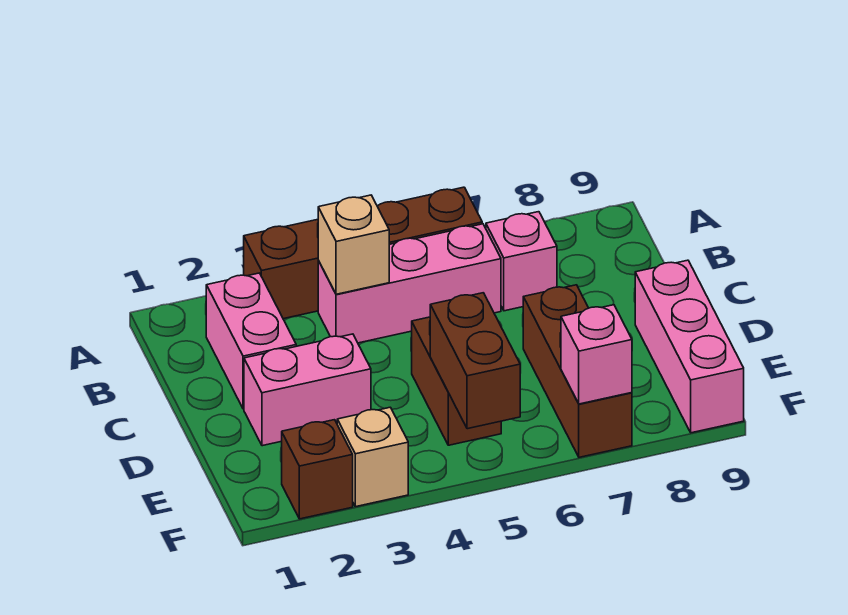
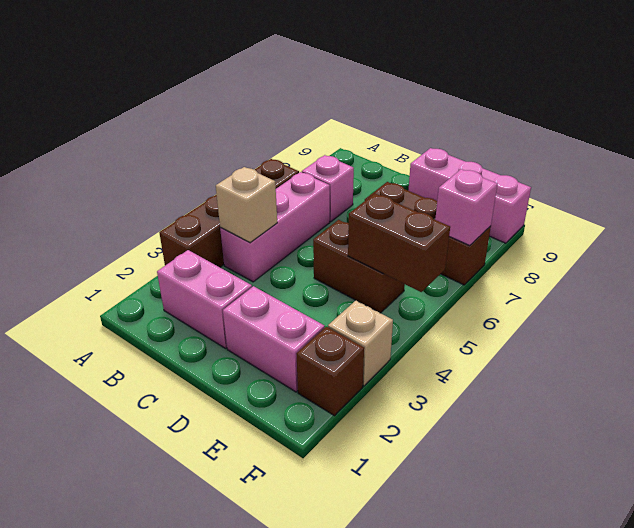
pink brick D2:D3 level 1 -> pink brick D2:E2 level 1

